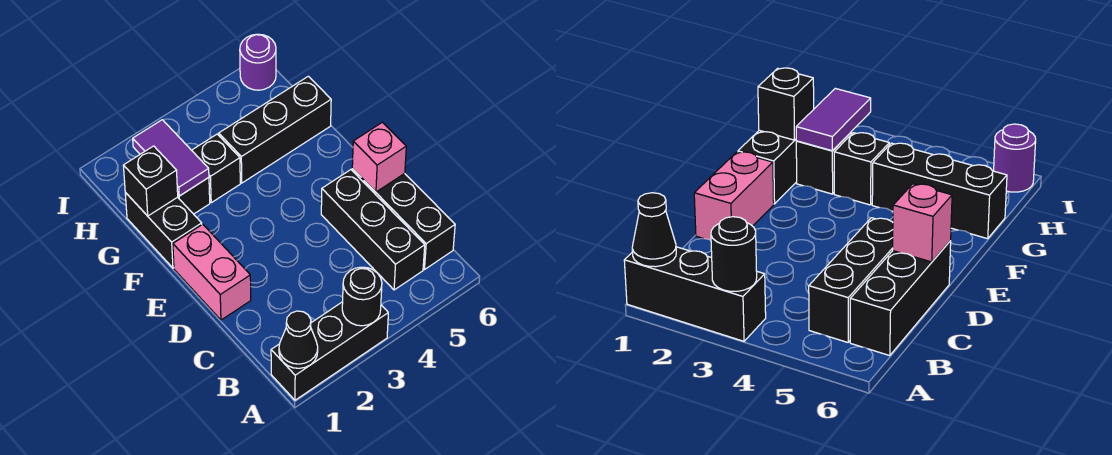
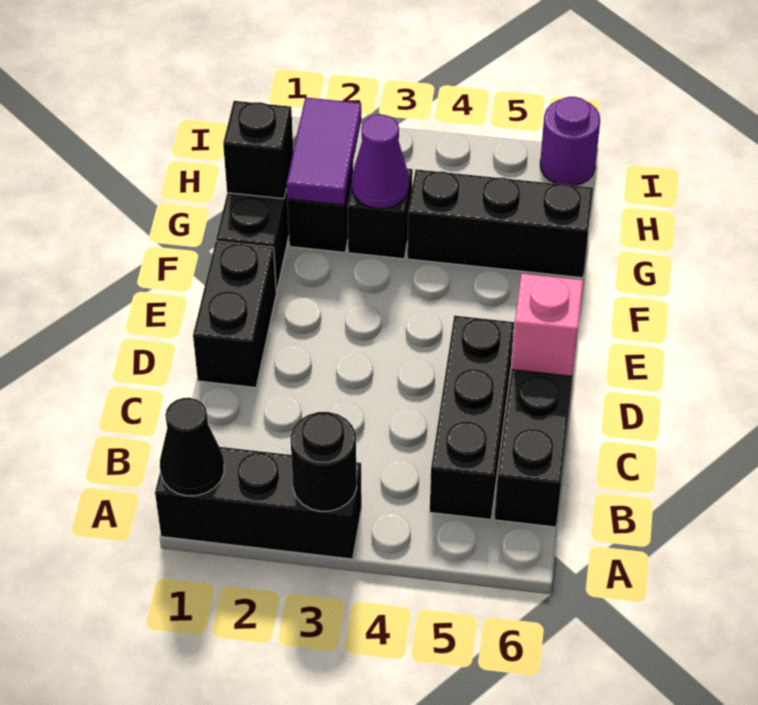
pink brick D1:E1 level 1 -> black brick D1:E1 level 1
none -> purple cone G3 level 2

